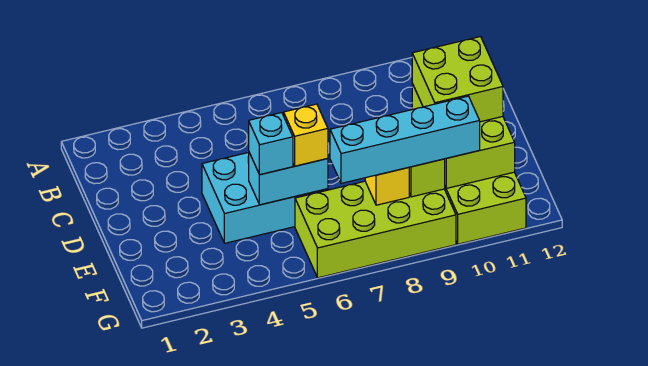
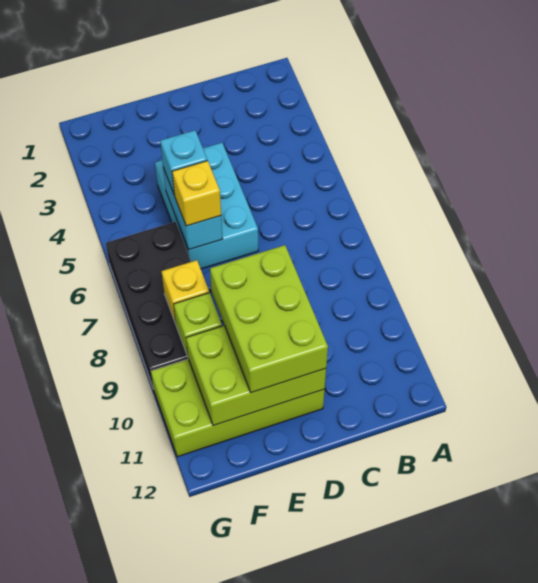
lime brick D10:E11 level 3 -> lime brick D9:E11 level 3
lime brick F6:G9 level 1 -> black brick F6:G9 level 1
cyan brick F7:F10 level 3 -> none

